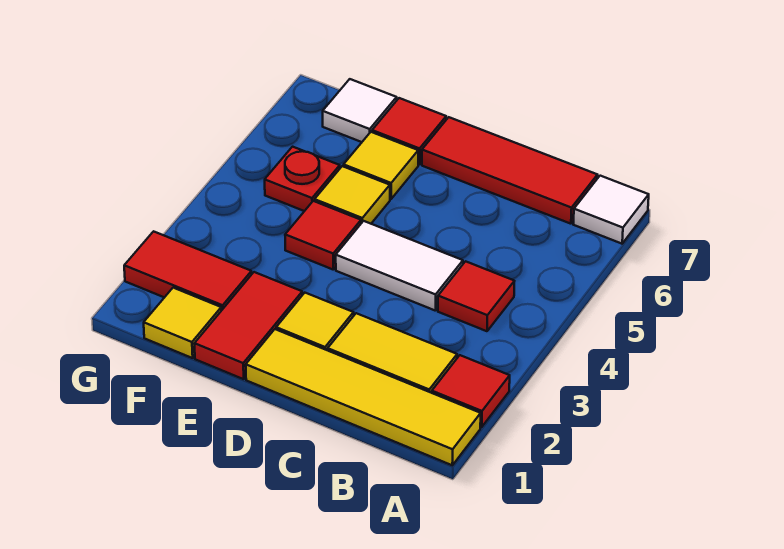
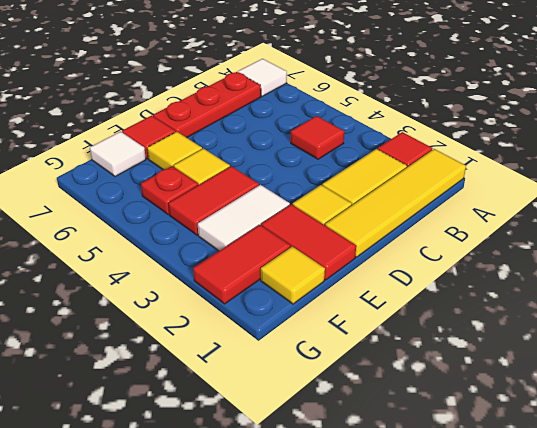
red tile B7:D7 level 1 -> red plate B7:D7 level 1
white tile C4:D4 level 1 -> white tile E3:F3 level 1
red tile E4 level 1 -> red tile E4:F4 level 1

